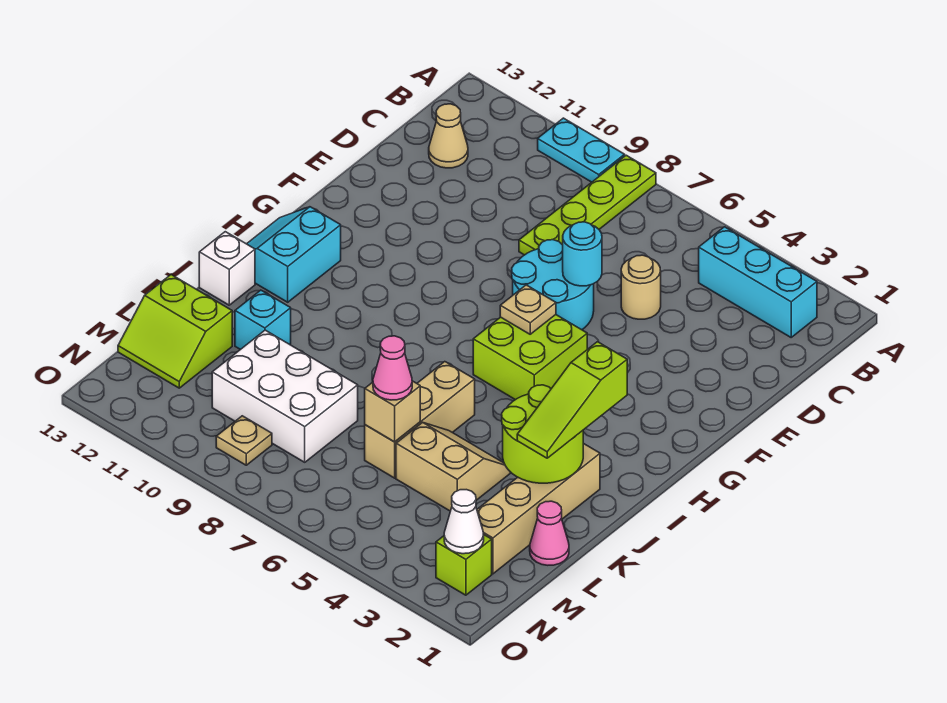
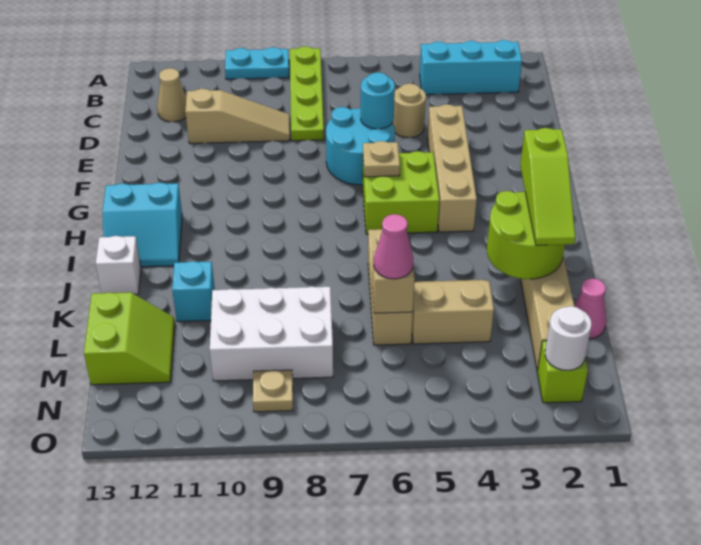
none -> tan slope D9:D11 level 1 top 11
none -> tan brick E4:H4 level 1
cyan slope H12:I13 level 1 top 12 -> cyan slope H12:I13 level 1 top H
lime slope L12:M13 level 1 top L -> lime slope L12:M13 level 1 top 13
white cone N2 level 2 -> white round brick N2 level 2

